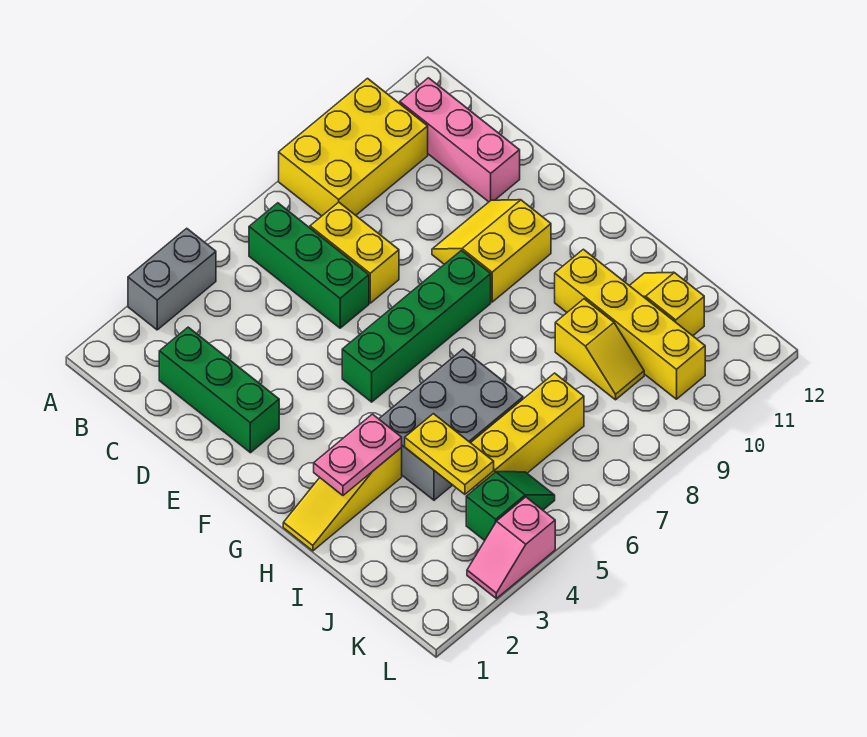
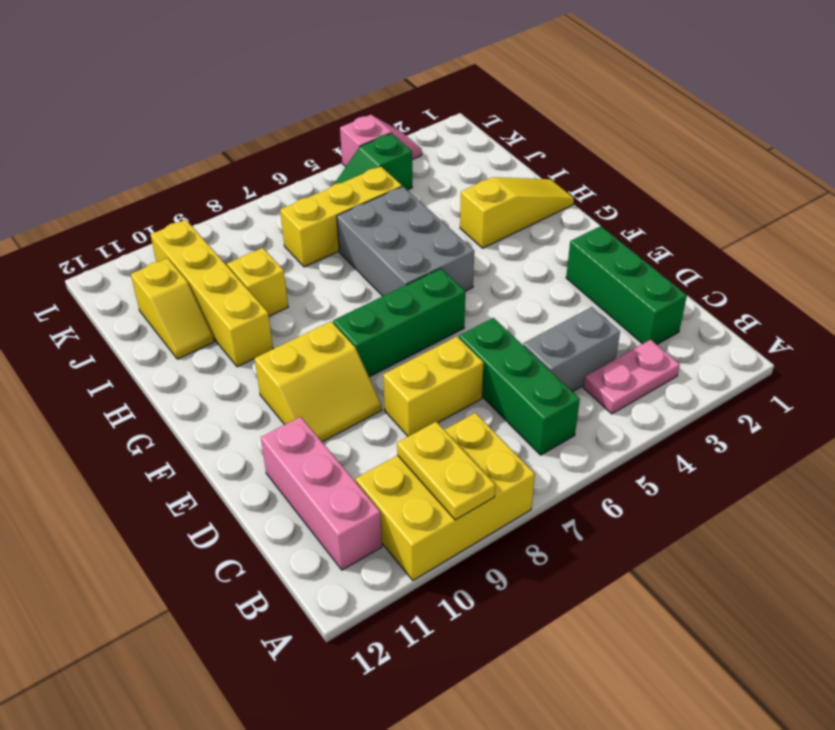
grey brick A3:A4 level 1 -> grey brick C4:C5 level 1
yellow brick C7:D7 level 1 -> yellow brick D7:D8 level 1
green brick F5:F8 level 1 -> green brick F6:F8 level 1
pink plate H2:H3 level 2 -> pink plate B3:B4 level 1
grey brick H4:I6 level 1 -> grey brick G5:I6 level 1
yellow plate I4:J4 level 2 -> yellow plate A9:B9 level 2

